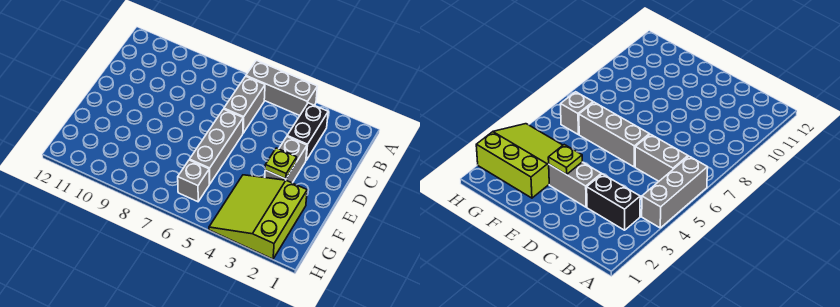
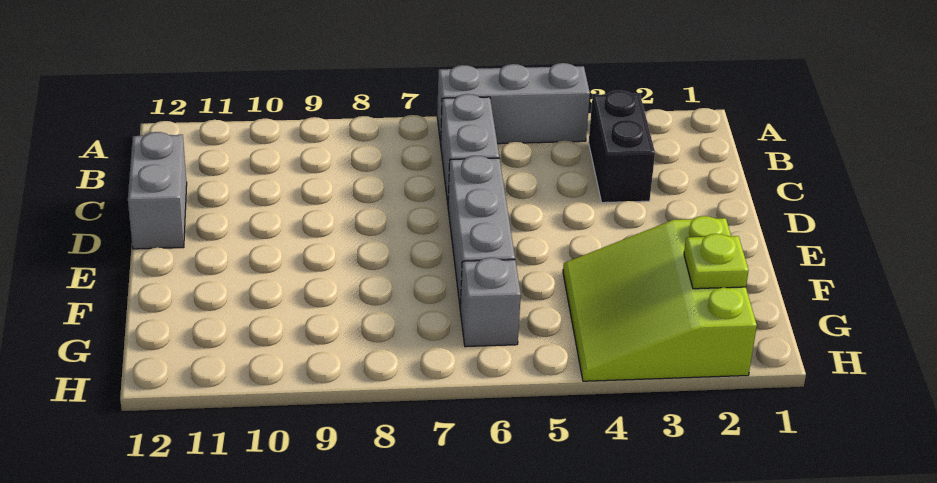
grey brick D3:E3 level 1 -> grey brick C12:D12 level 1
lime plate E3 level 2 -> lime plate G2 level 2

